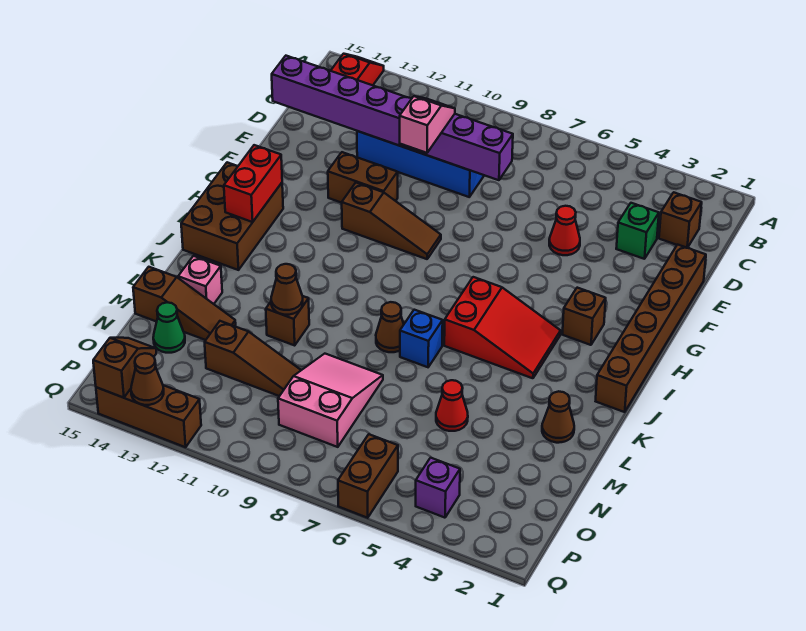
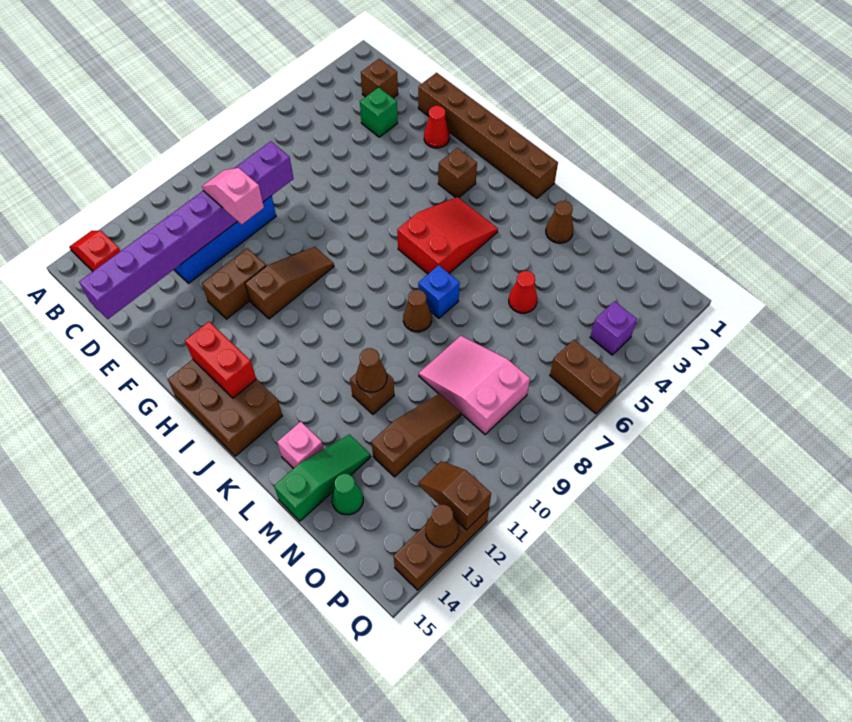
red cone E5 level 1 -> red cone F2 level 1
brown slope M13:M15 level 1 top 15 -> green slope M13:M15 level 1 top 15
brown slope P14:Q14 level 2 top Q -> brown slope P12:Q12 level 2 top Q

